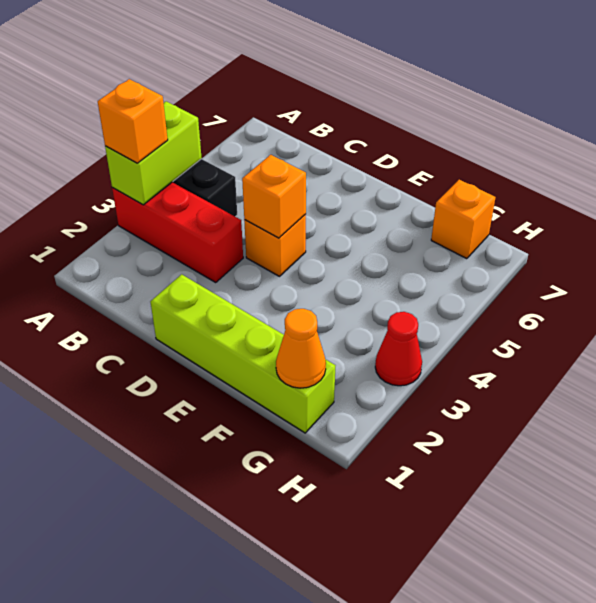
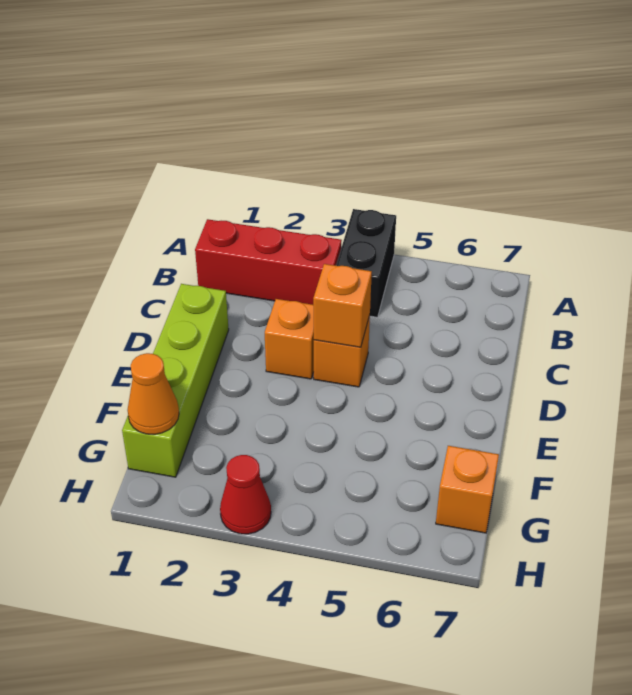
red brick A3:C3 level 1 -> red brick B1:B3 level 1
lime brick A3:A4 level 2 -> none
orange brick A3 level 3 -> orange brick D3 level 1

